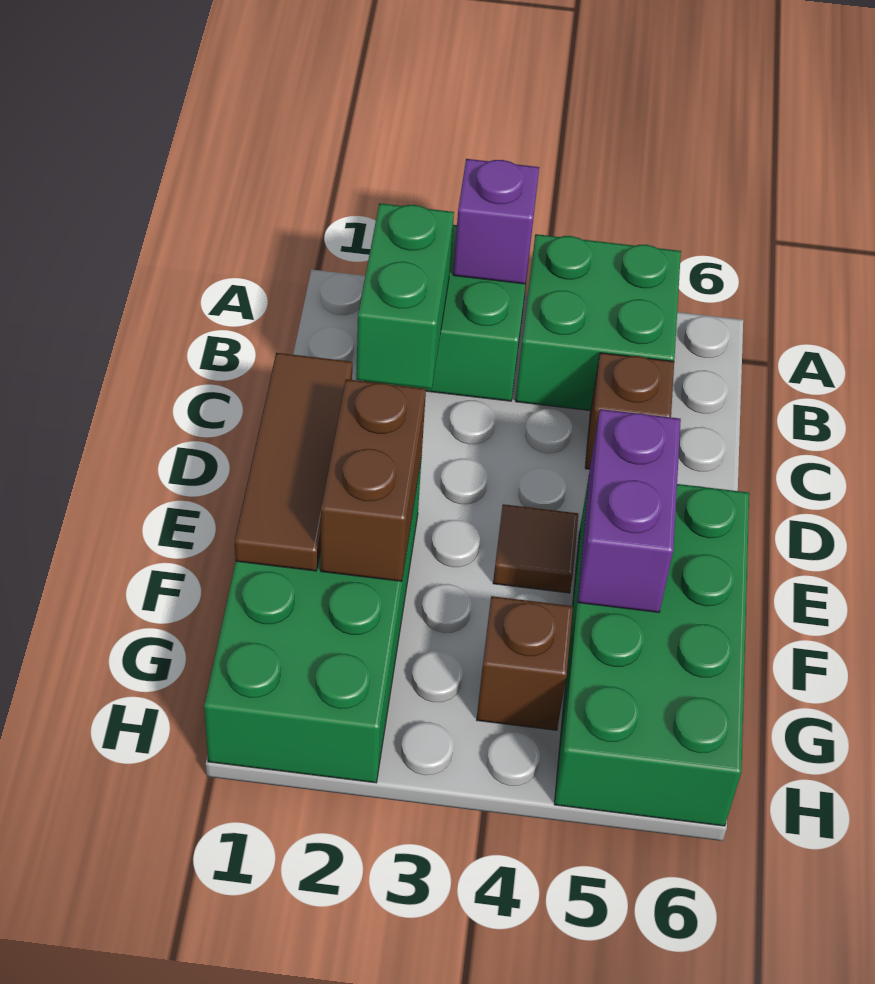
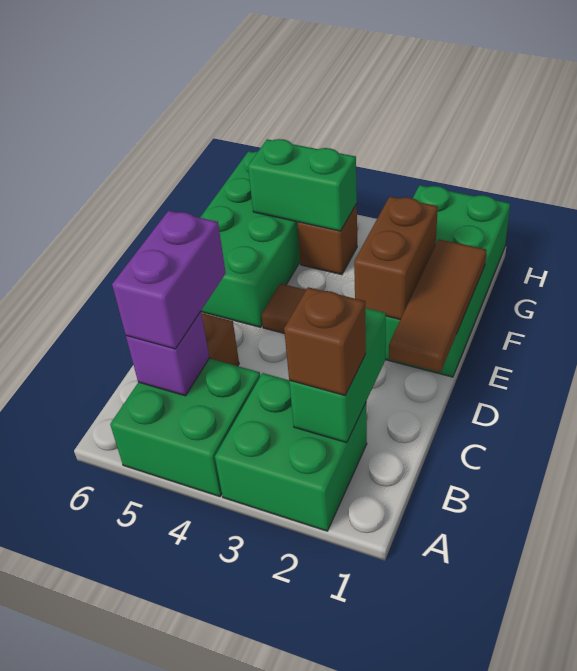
purple brick A3 level 2 -> purple brick B5 level 2
none -> brown brick B2 level 3
purple brick E5:F5 level 2 -> purple brick B5:C5 level 3
none -> green brick G4:G5 level 2

